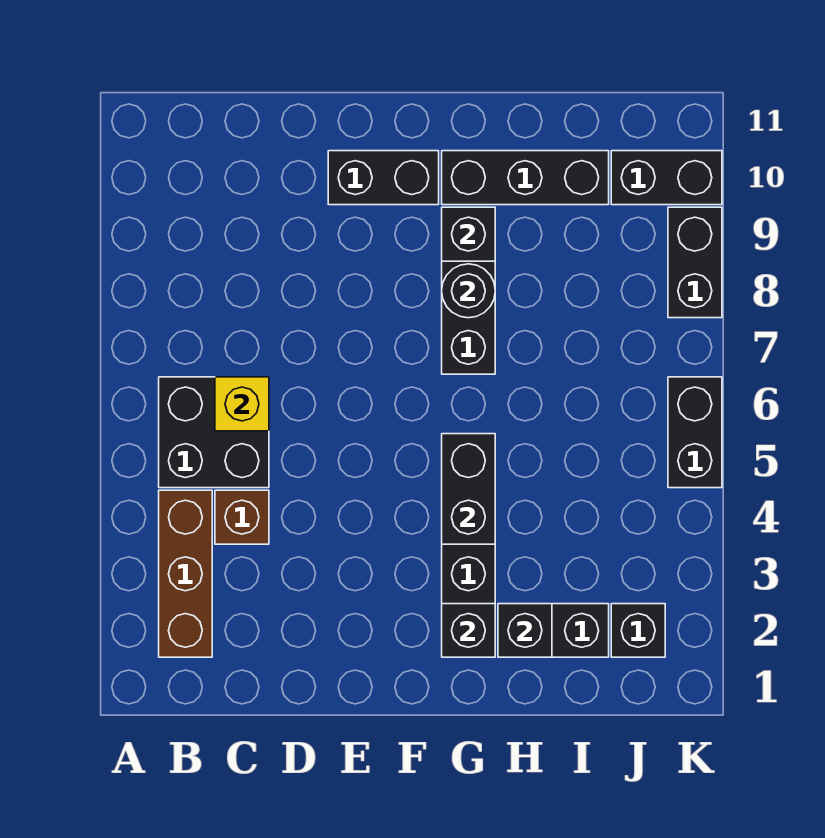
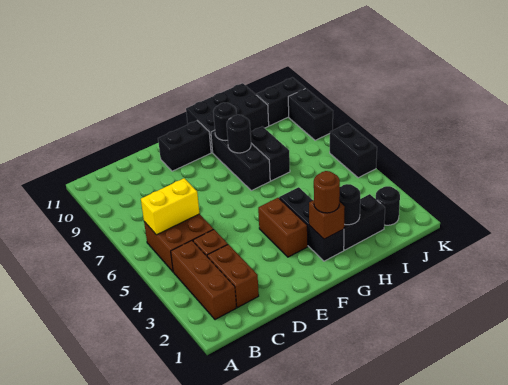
black brick B5:C6 level 1 -> brown brick B5:C6 level 1
none -> brown brick C2:C3 level 1
yellow brick C6 level 2 -> yellow brick B6:C6 level 2
none -> brown brick F3:F4 level 1
black brick G2 level 2 -> brown brick G2 level 2
none -> brown round brick G2 level 3
black brick G4:G5 level 2 -> black brick H7:H8 level 1
black brick G9 level 2 -> black round brick G9 level 2
black brick G10:I10 level 1 -> black brick G10:I11 level 1
black brick H2 level 2 -> black round brick H2 level 2
black brick J2 level 1 -> black round brick J2 level 1

